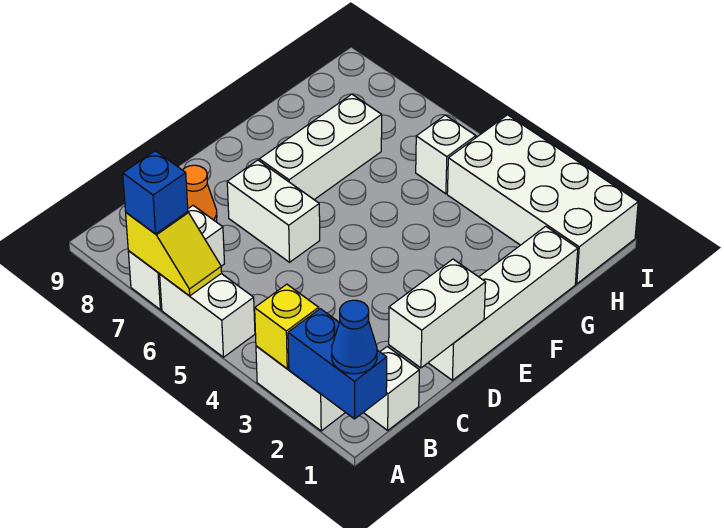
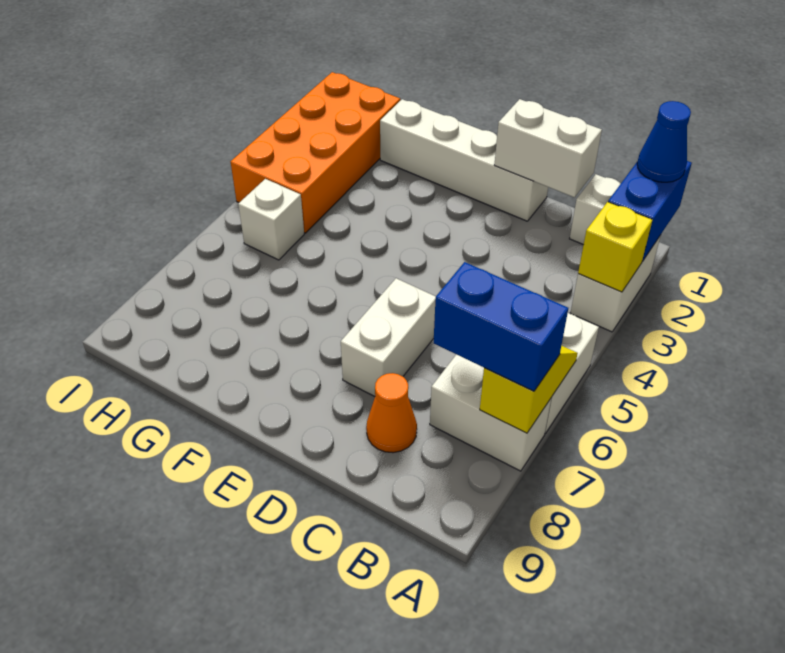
blue brick A7 level 3 -> blue brick A7:B7 level 3
white brick E7:G7 level 1 -> none
white brick H1:I4 level 1 -> orange brick H1:I4 level 1

